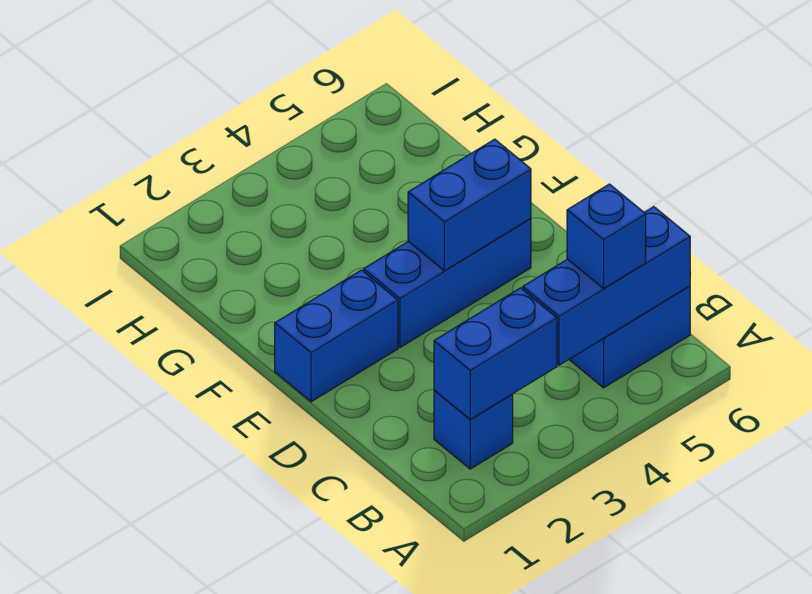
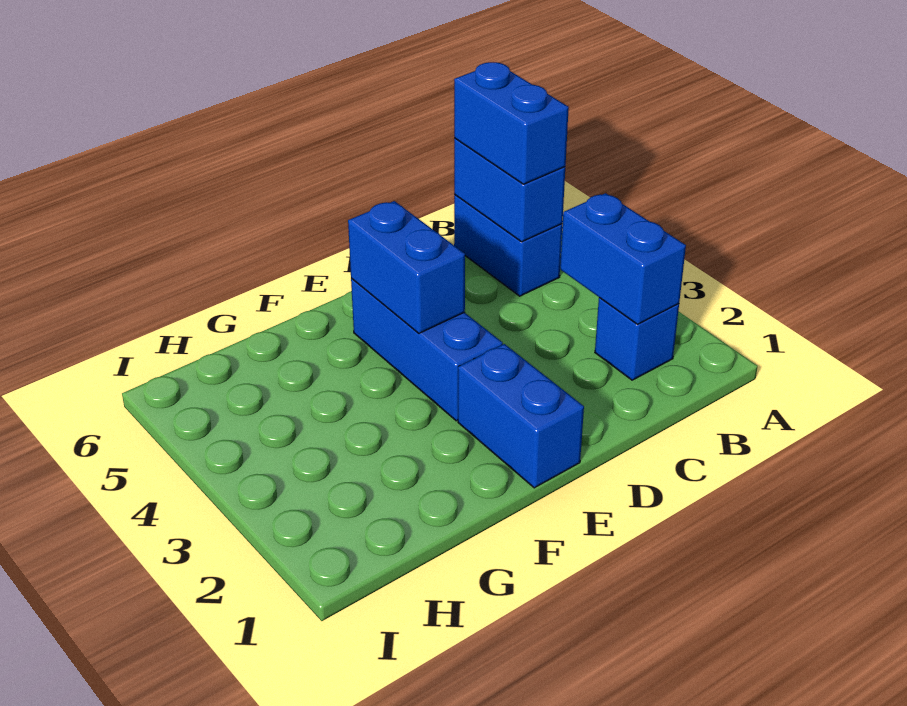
blue brick B4:B6 level 2 -> blue brick B5:B6 level 2
blue brick B5 level 3 -> blue brick B5:B6 level 3

